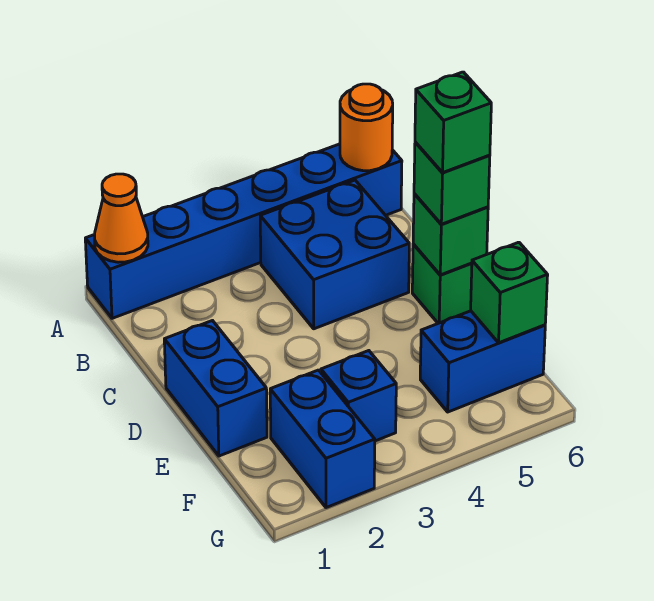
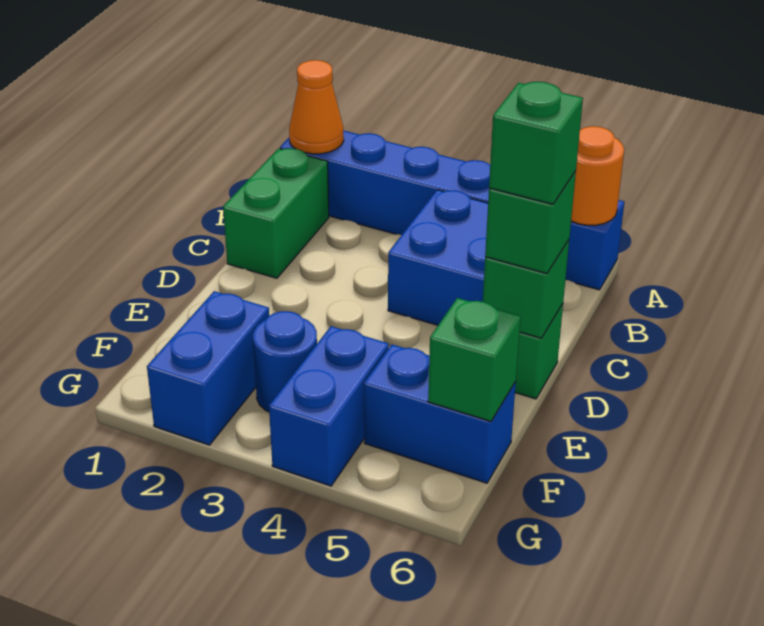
none -> green brick B1:C1 level 1
blue brick D1:E1 level 1 -> blue brick F4:G4 level 1
blue brick F3 level 1 -> blue round brick F3 level 1

